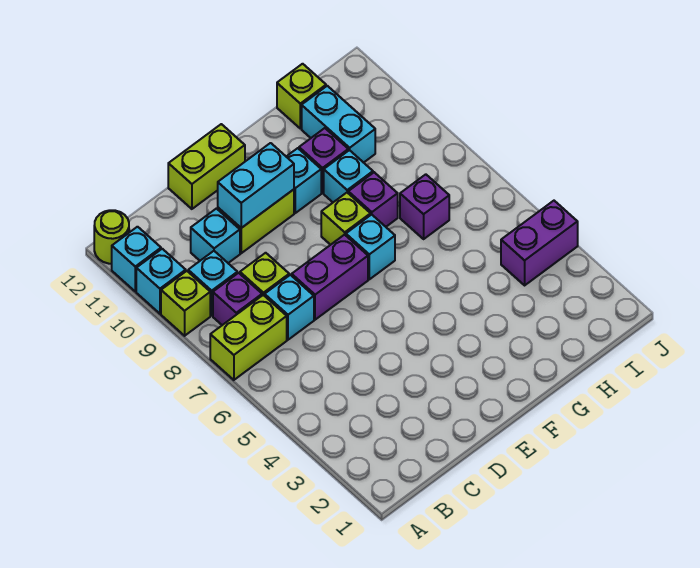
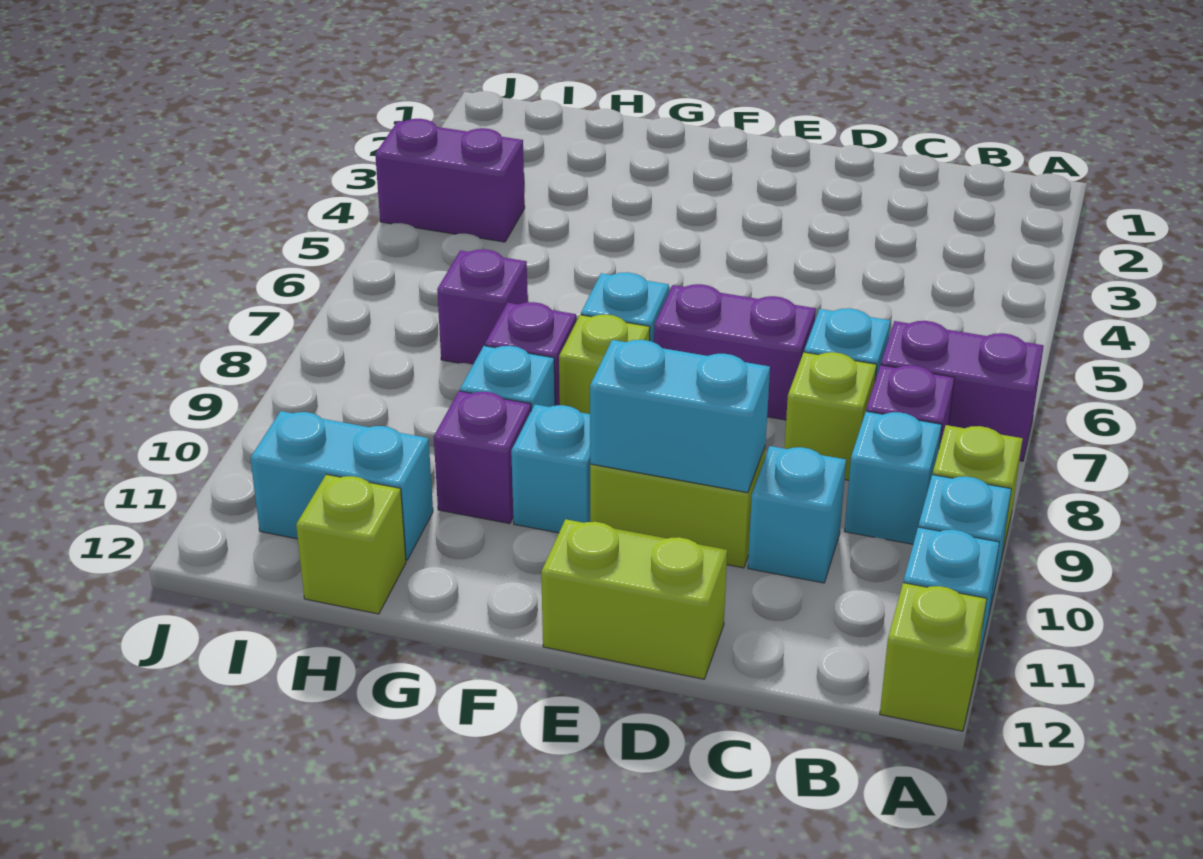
lime brick A7:B7 level 1 -> purple brick A7:B7 level 1
lime round brick A12 level 1 -> lime brick A12 level 1
cyan brick H10:H11 level 1 -> cyan brick H11:I11 level 1

